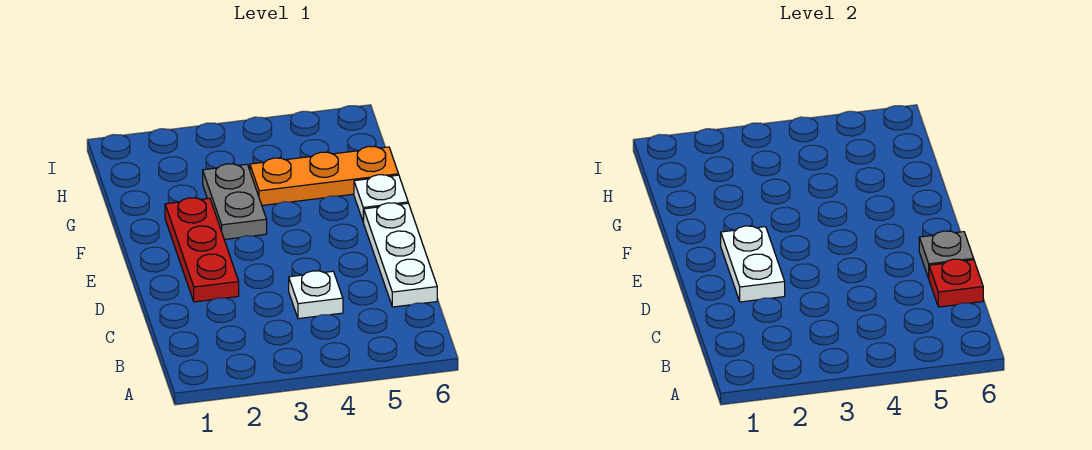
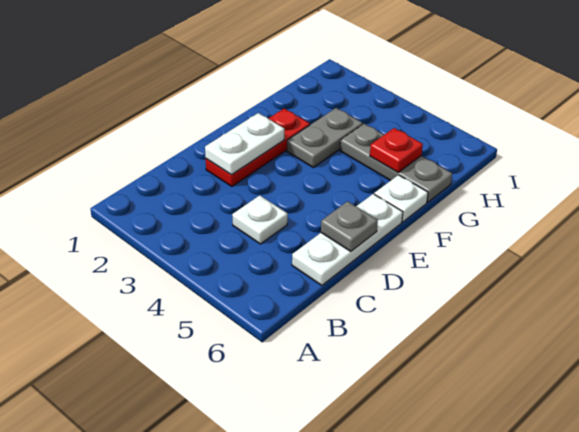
red plate C6 level 2 -> red plate G5 level 2
orange plate G4:G6 level 1 -> grey plate G4:G6 level 1

